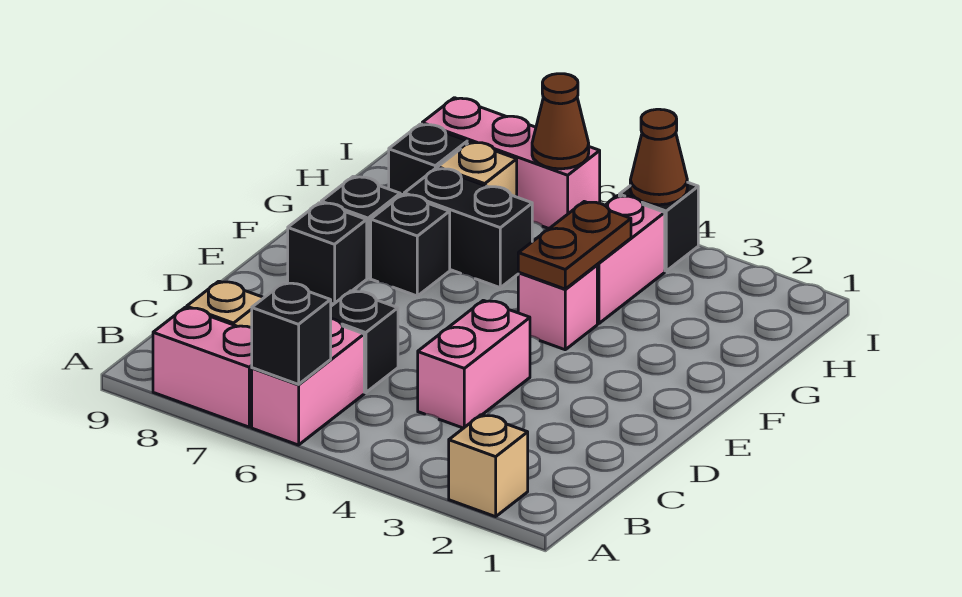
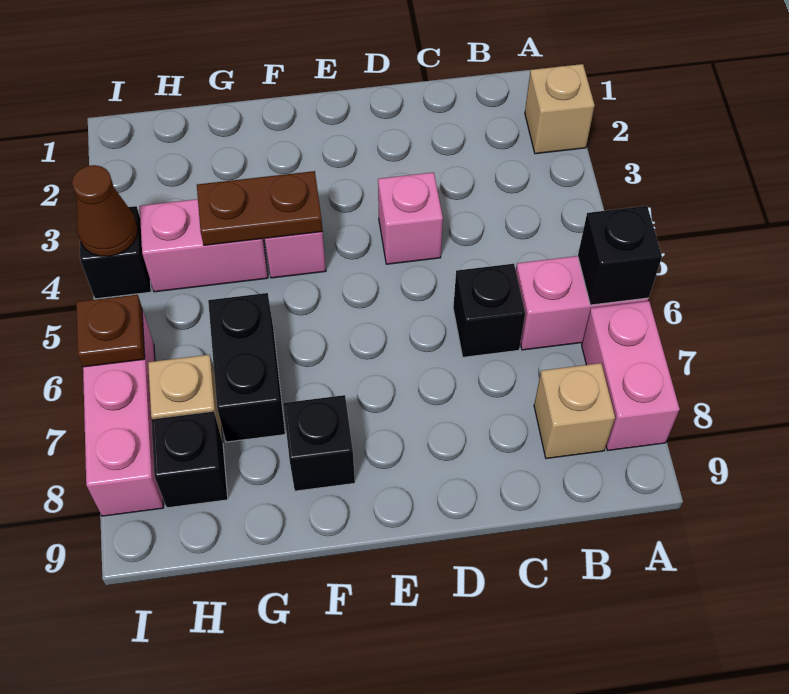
pink brick C4:D4 level 1 -> pink brick D4 level 1
black brick E8 level 1 -> none
black brick F7 level 1 -> none
brown cone I6 level 2 -> brown plate I6 level 2

